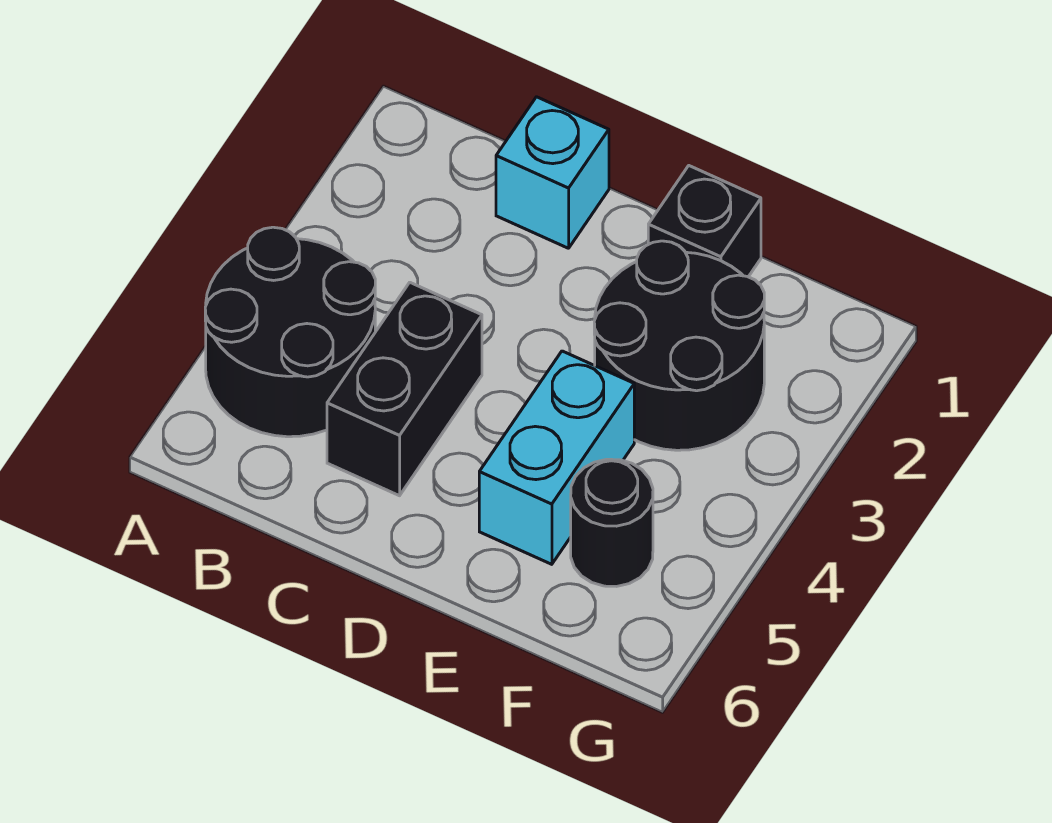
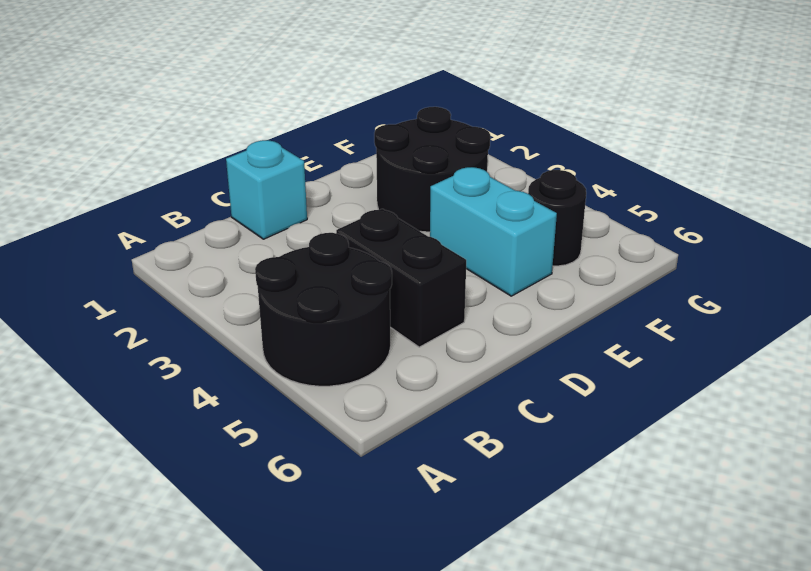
black brick E1 level 1 -> none

